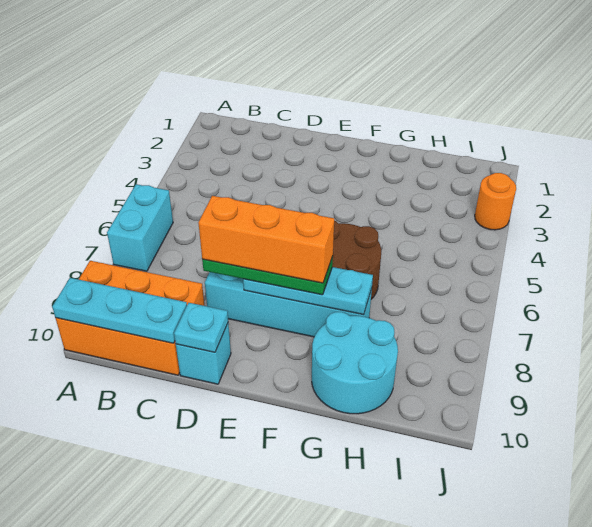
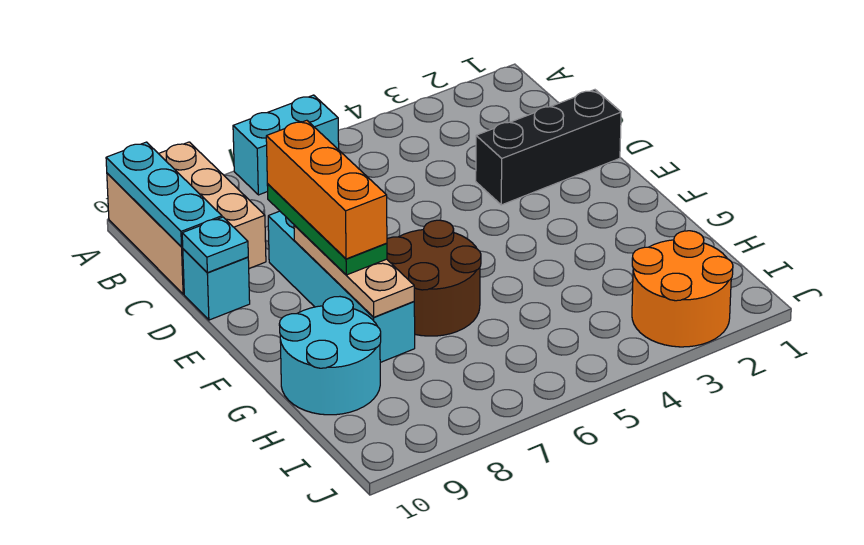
orange brick A9:C10 level 1 -> tan brick A9:C10 level 1
none -> black brick D1:D3 level 1
cyan plate E8:G8 level 2 -> tan plate E8:G8 level 2
orange round brick J3 level 1 -> orange round brick I2:J3 level 1

